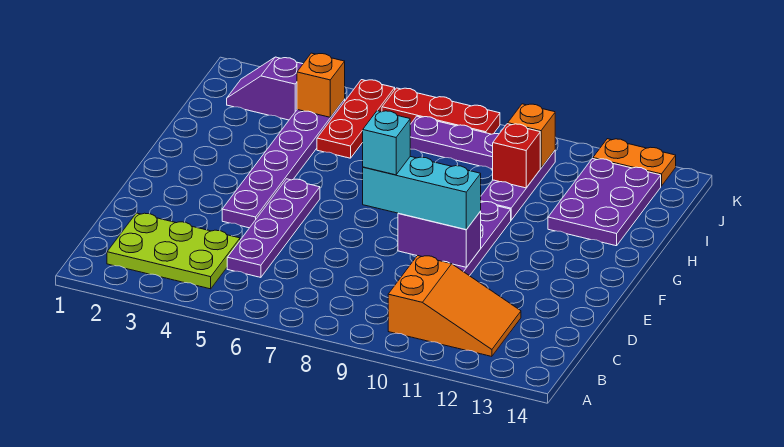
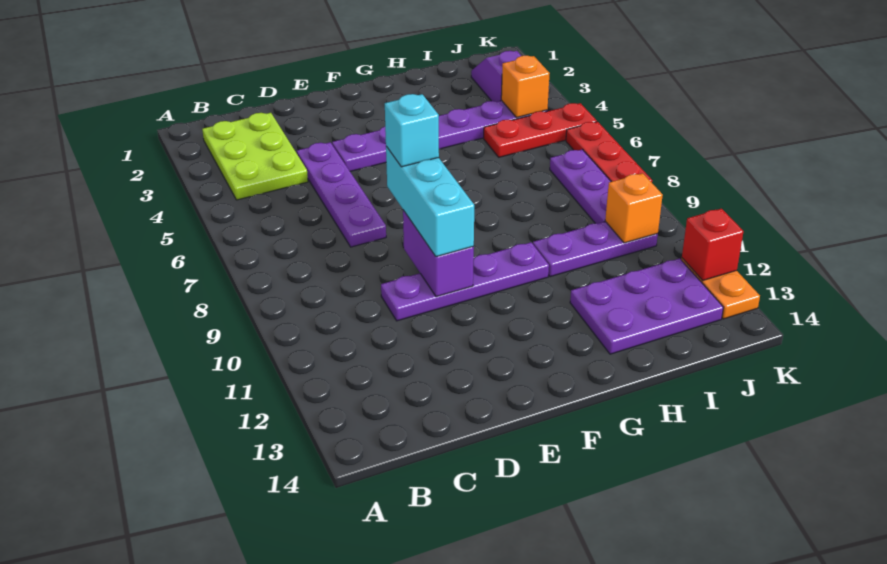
orange slope B10:C12 level 1 top 10 -> none
purple plate C5:F5 level 1 -> purple plate D4:D7 level 1
red brick I10 level 2 -> red brick K12 level 2

